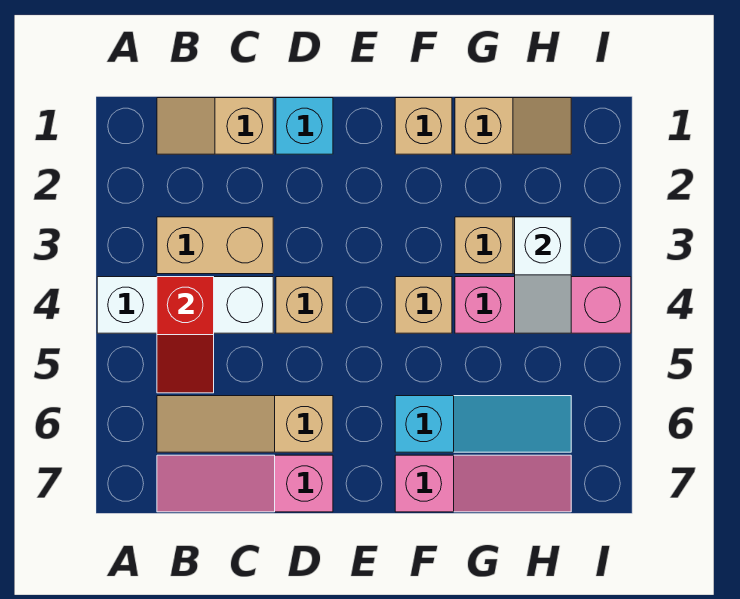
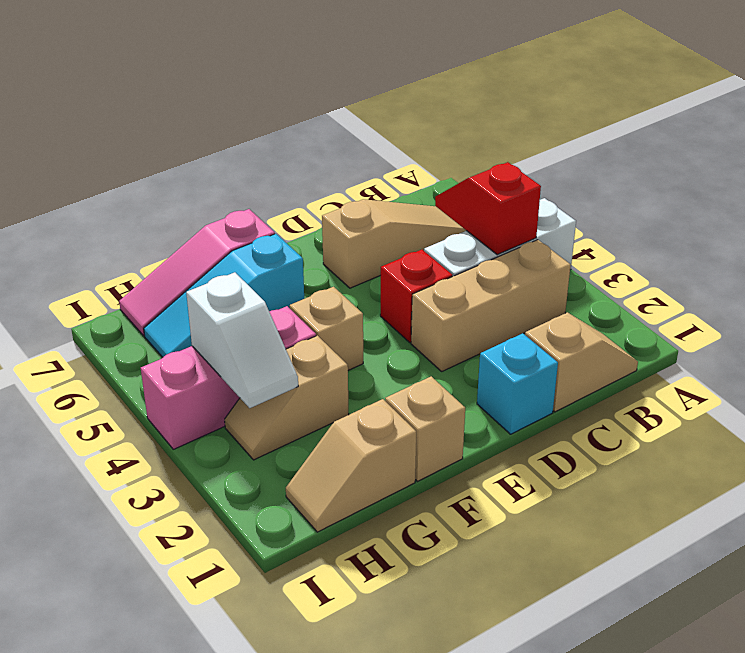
tan brick B3:C3 level 1 -> tan brick B3:D3 level 1
pink slope B7:D7 level 1 top D -> none
tan brick D4 level 1 -> red brick D4 level 1
white slope H3:H4 level 2 top 3 -> white slope H3:H4 level 2 top 4

